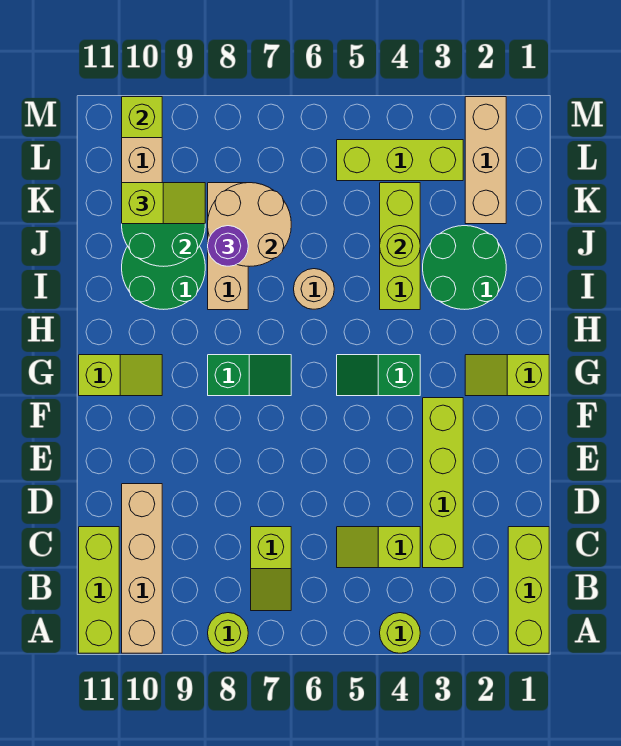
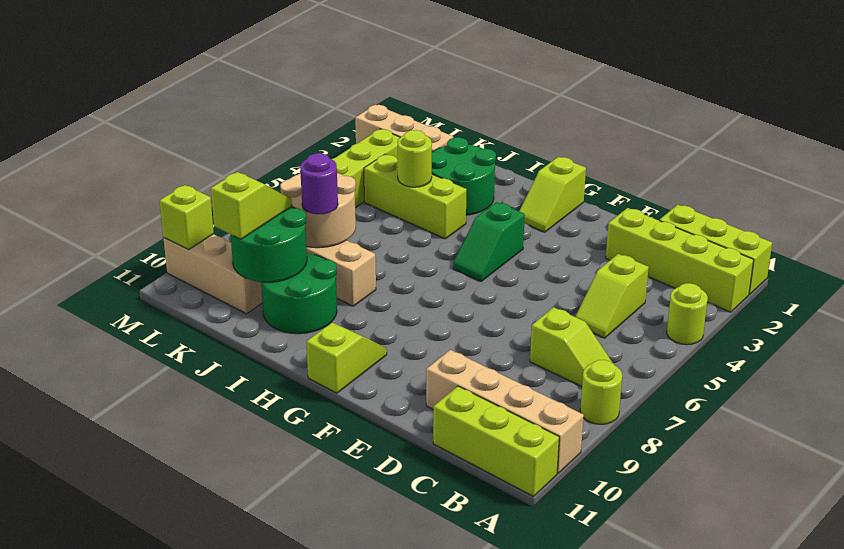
lime brick C3:F3 level 1 -> lime brick A2:D2 level 1
green slope G7:G8 level 1 top 8 -> none
tan round brick I6 level 1 -> none

